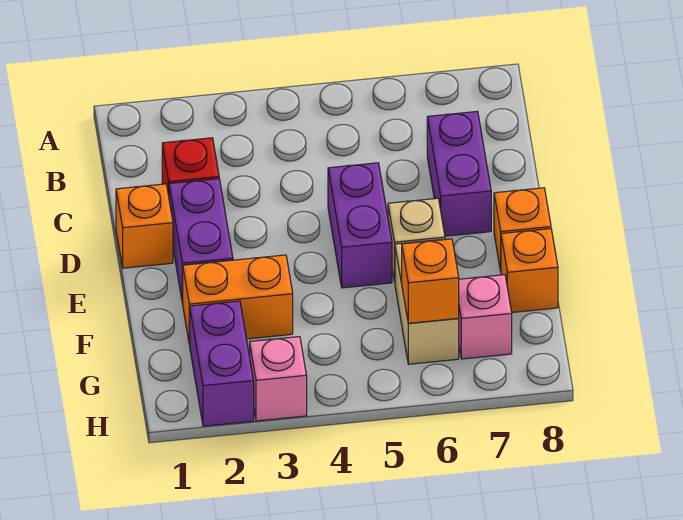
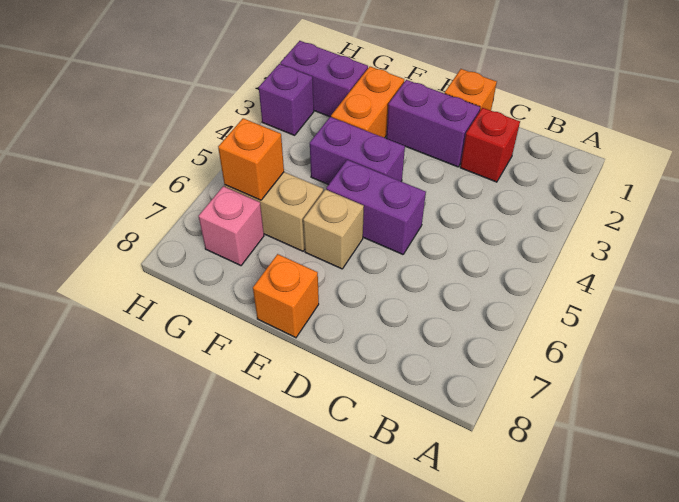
purple brick C7:D7 level 1 -> purple brick E4:F4 level 1
orange brick F8 level 1 -> none
pink brick H3 level 1 -> purple brick H3 level 1

